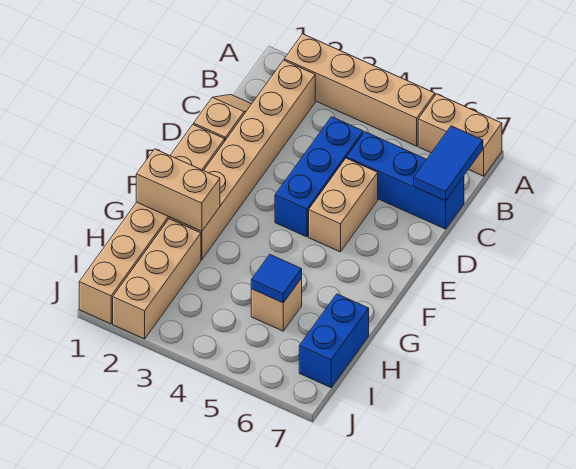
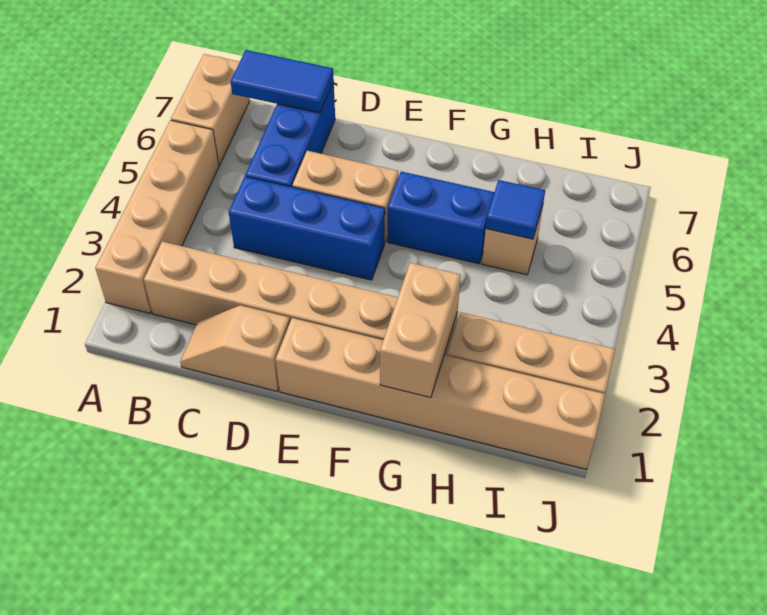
blue brick H7:I7 level 1 -> blue brick F5:G5 level 1

